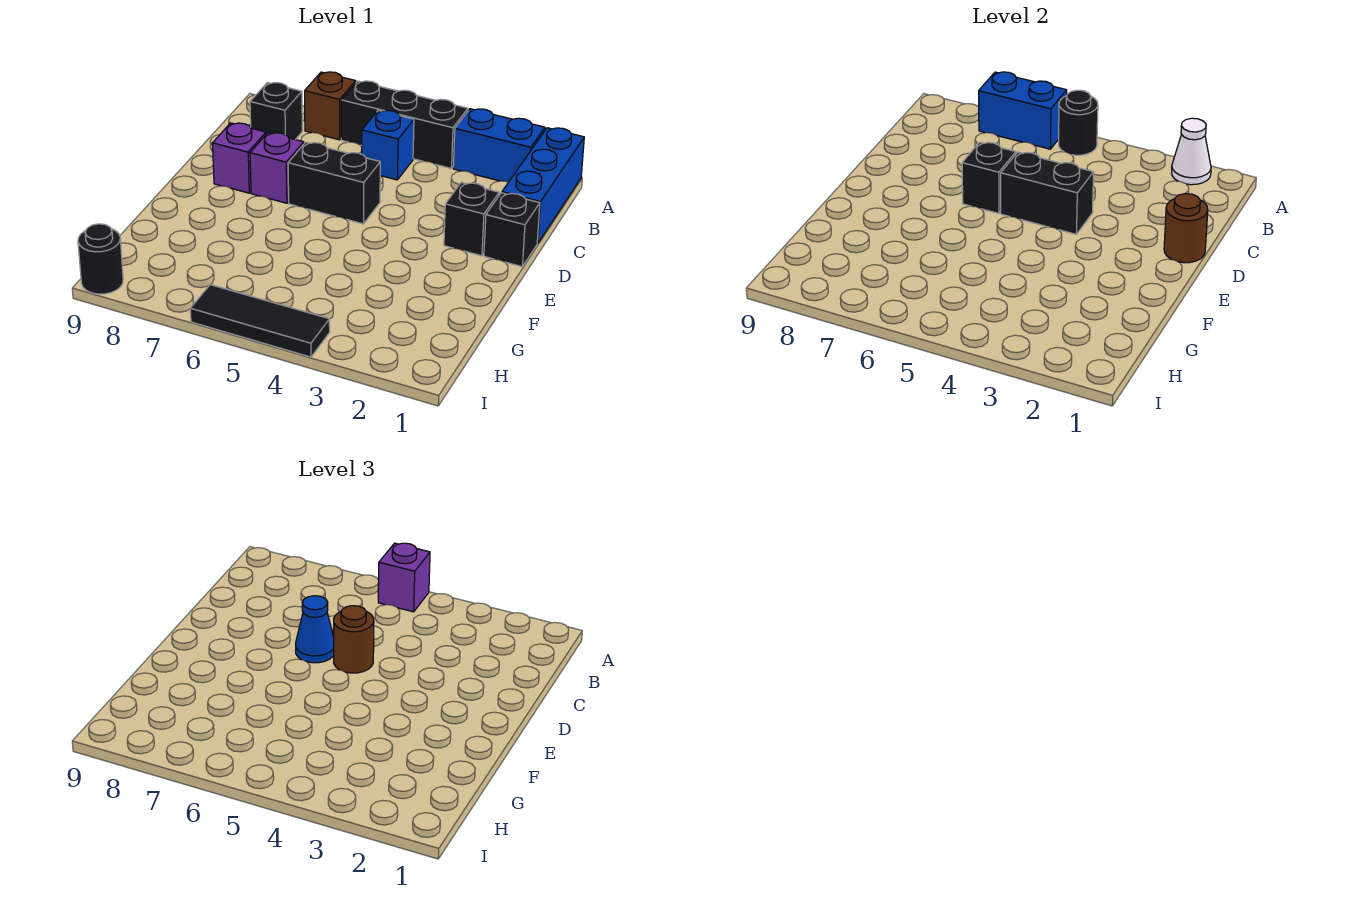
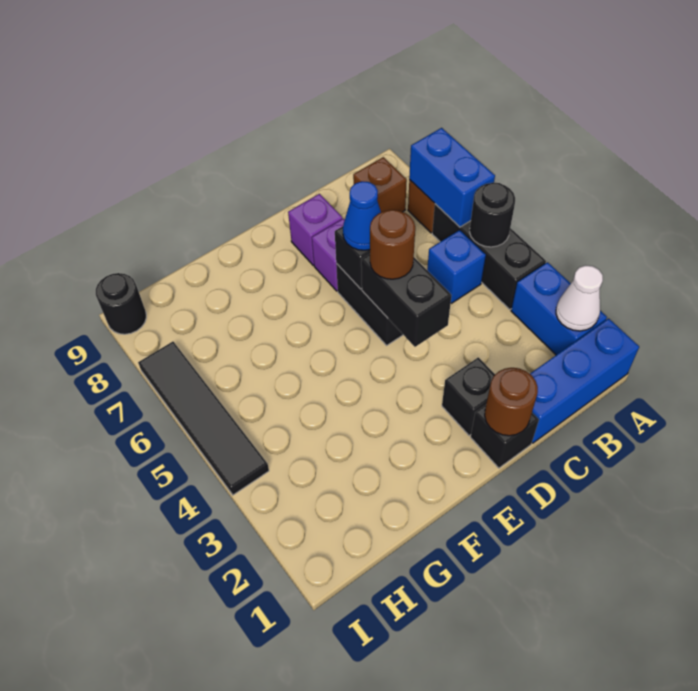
purple brick A5 level 3 -> none
black brick B8 level 1 -> brown brick B8 level 1
black tile I4:I6 level 1 -> black tile I4:I7 level 1

